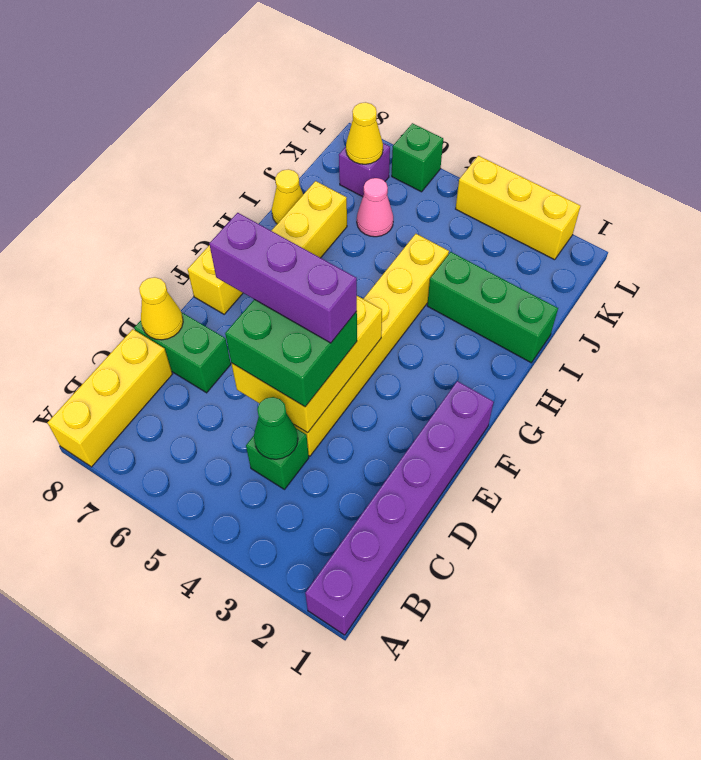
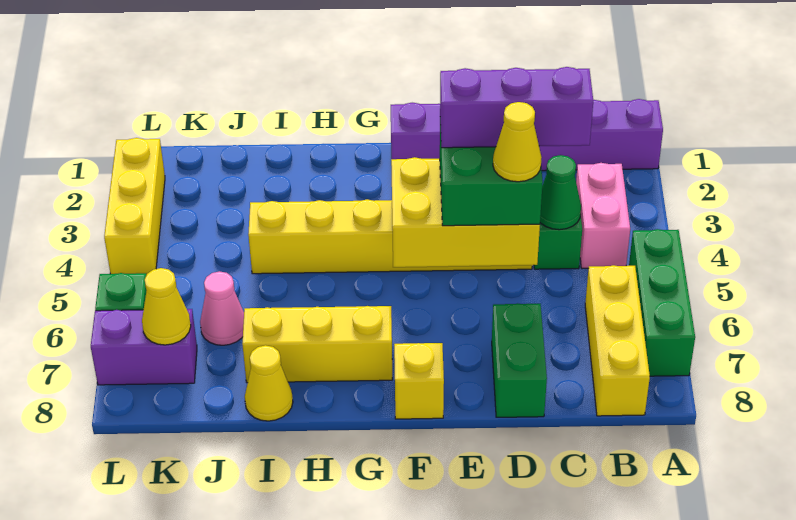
yellow brick A8:C8 level 1 -> yellow brick B6:B8 level 1
none -> pink brick B3:B4 level 1
yellow cone D8 level 2 -> yellow cone D5 level 4
purple brick E4:E6 level 4 -> purple brick C4:E4 level 4
green brick I1:I3 level 1 -> green brick A5:A7 level 1
purple brick K7 level 1 -> purple brick K7:L7 level 1

